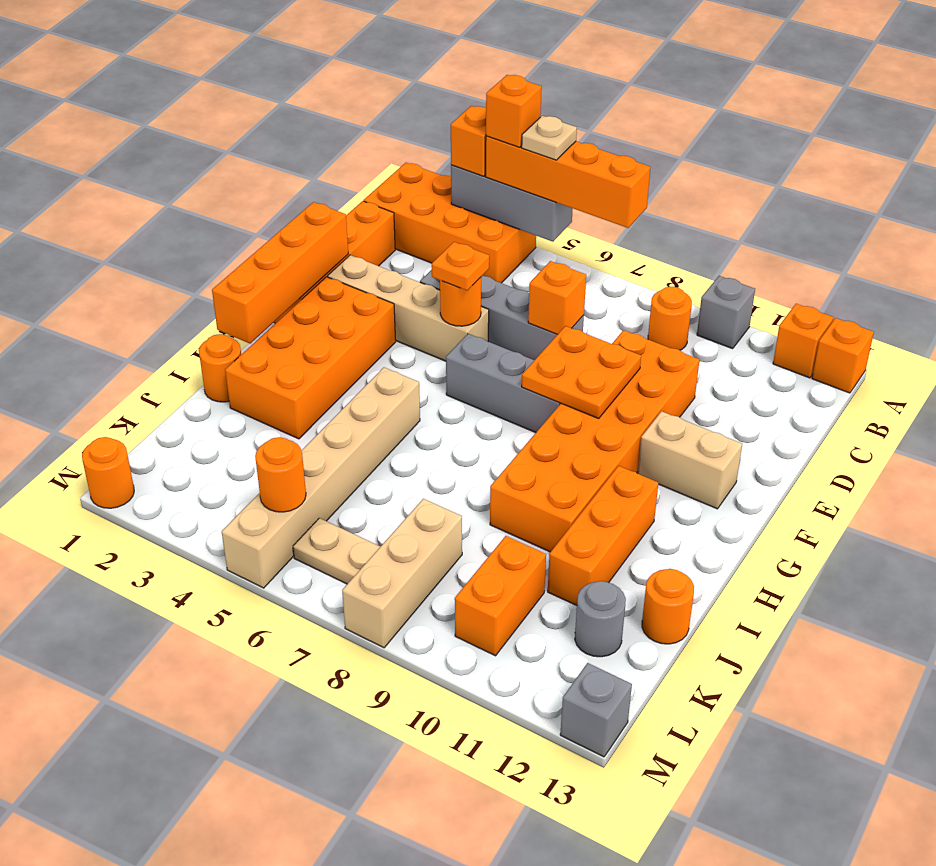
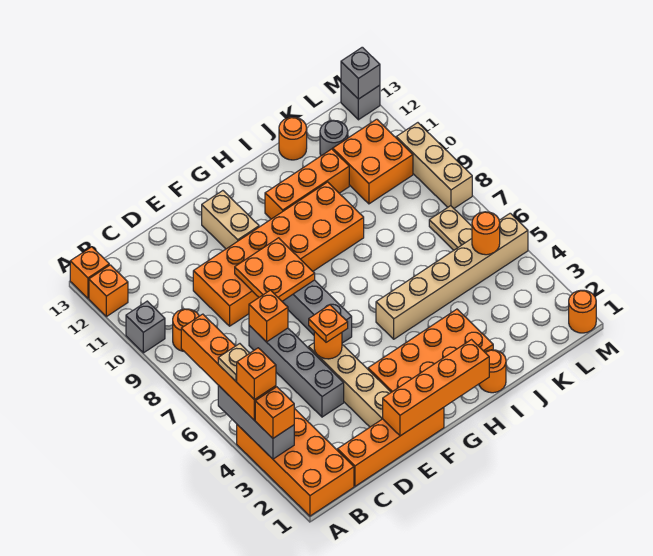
tan brick K8:M8 level 1 -> tan brick M8:M10 level 1
orange brick K10:L10 level 1 -> orange brick K10:L11 level 1
none -> grey brick M13 level 2

